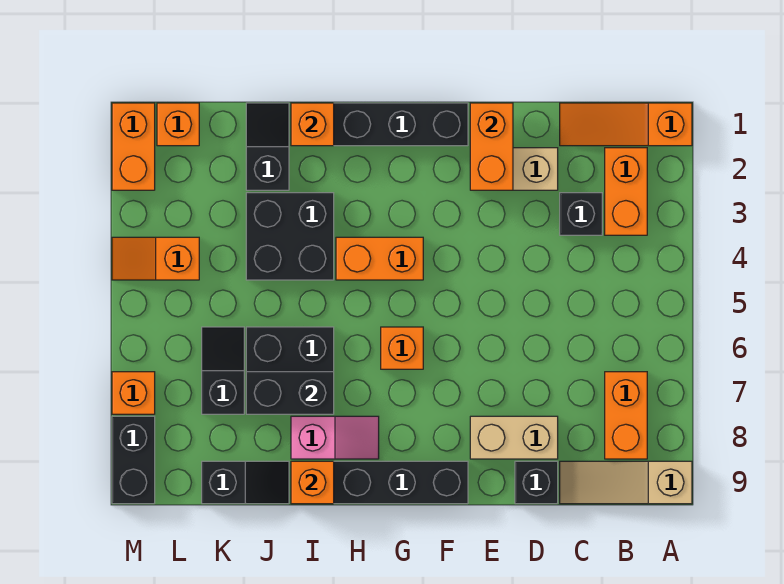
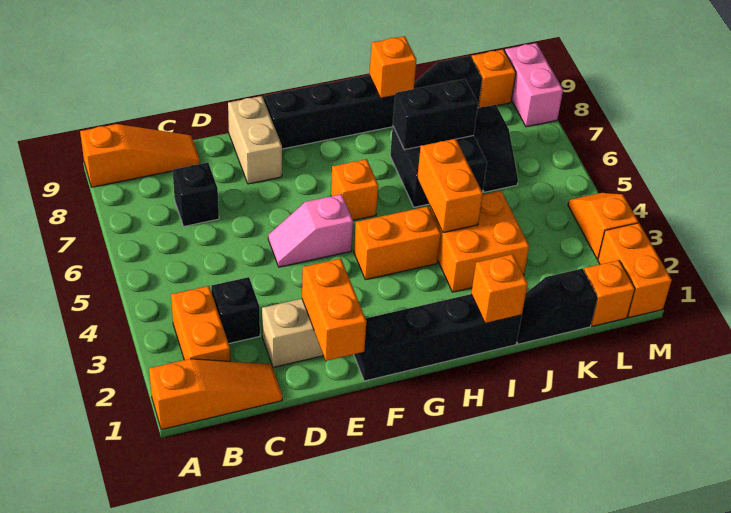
tan slope A9:C9 level 1 top A -> orange slope A9:C9 level 1 top A
orange brick B7:B8 level 1 -> orange brick I4:I5 level 2
tan brick D8:E8 level 1 -> tan brick E8:E9 level 1
black brick D9 level 1 -> black brick C7 level 1
pink slope H8:I8 level 1 top I -> pink slope E5:F5 level 1 top F
black brick I3:J4 level 1 -> orange brick I3:J4 level 1
black slope J1:J2 level 1 top 2 -> black slope J1:K1 level 1 top K
orange slope L4:M4 level 1 top L -> orange slope M3:M4 level 1 top 3
orange brick M7 level 1 -> orange brick L9 level 1
black brick M8:M9 level 1 -> pink brick M8:M9 level 1

